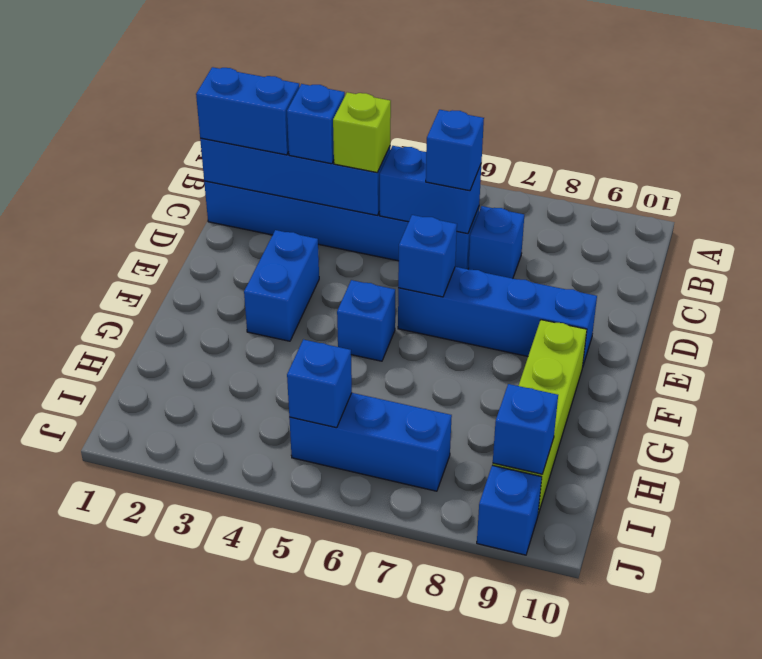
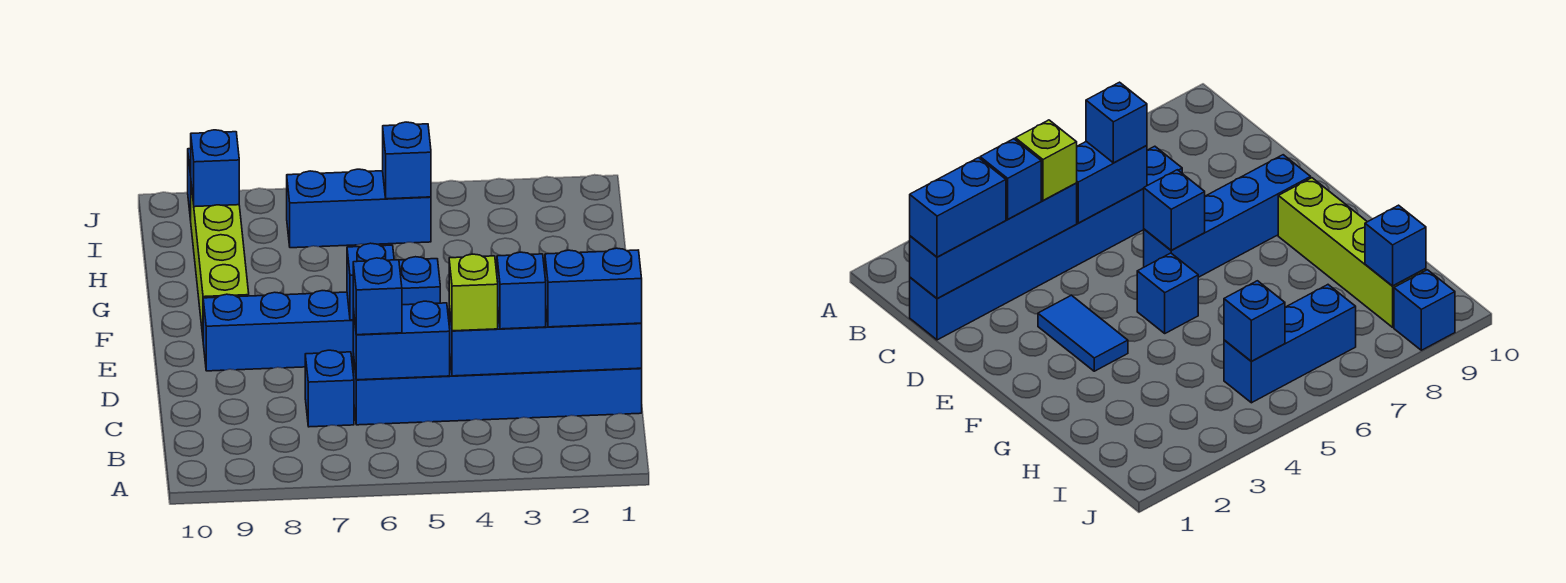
blue brick E3:F3 level 1 -> blue tile E3:F3 level 1

